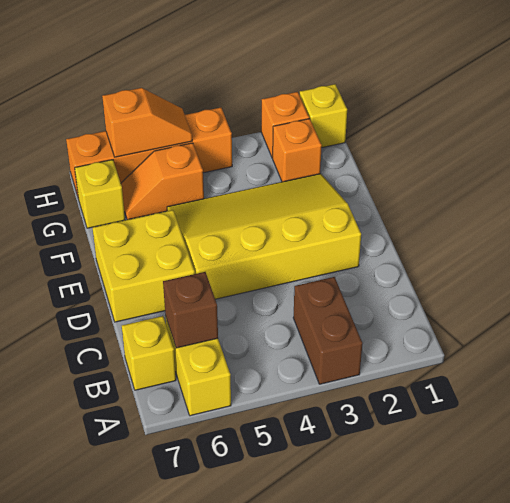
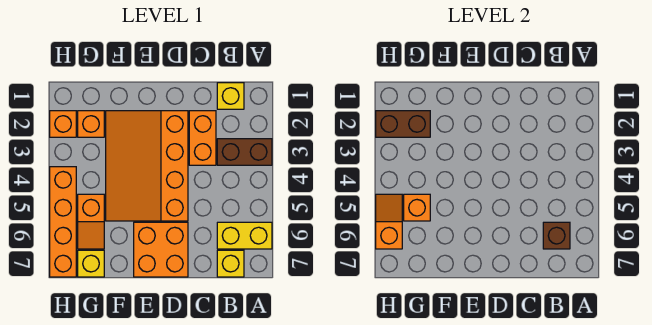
none -> orange brick C2:C3 level 1
yellow slope D2:F5 level 1 top D -> orange slope D2:F5 level 1 top D
yellow brick D6:E7 level 1 -> orange brick D6:E7 level 1
none -> brown brick G2:H2 level 2
none -> orange brick G5 level 2
yellow brick H1 level 1 -> yellow brick B1 level 1

